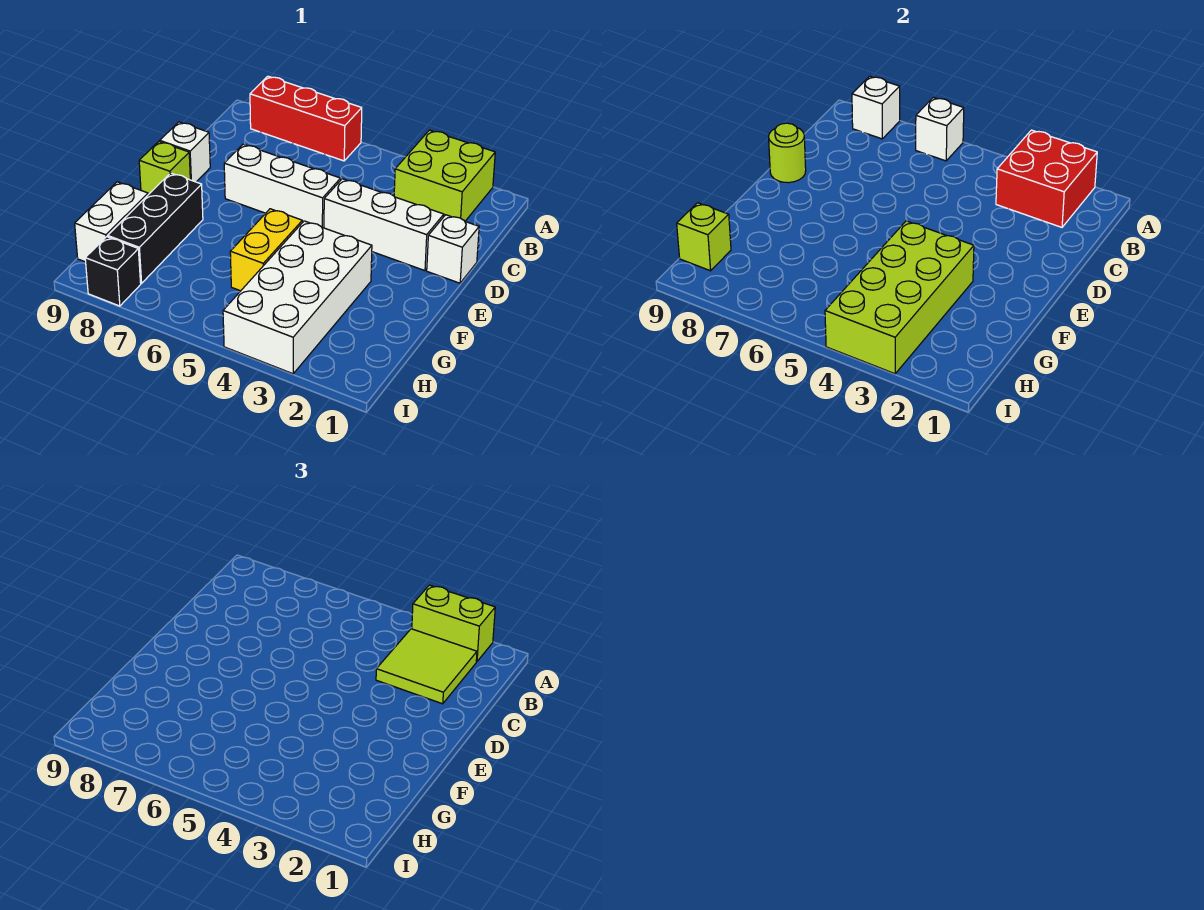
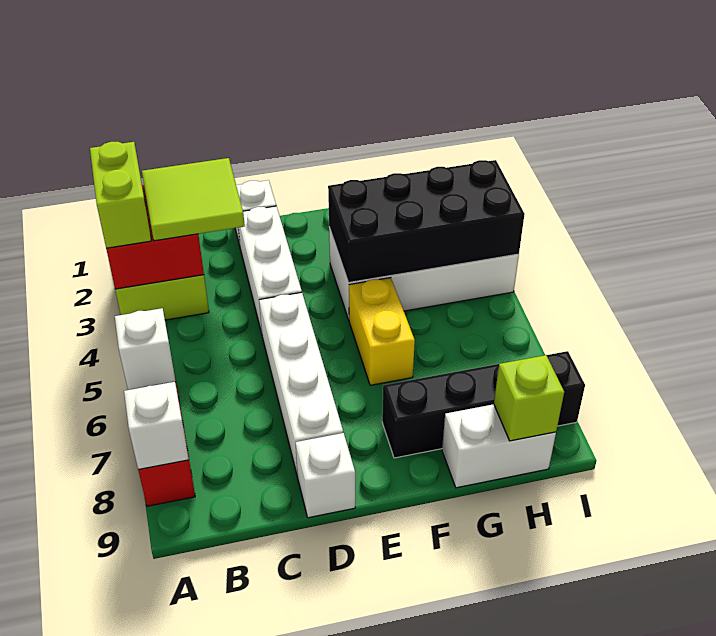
white brick D5:D7 level 1 -> white brick D5:D8 level 1
lime round brick D9 level 2 -> none
lime brick E9 level 1 -> none
lime brick F3:I4 level 2 -> black brick F3:I4 level 2
yellow brick F5:G5 level 1 -> yellow brick F5:F6 level 1

